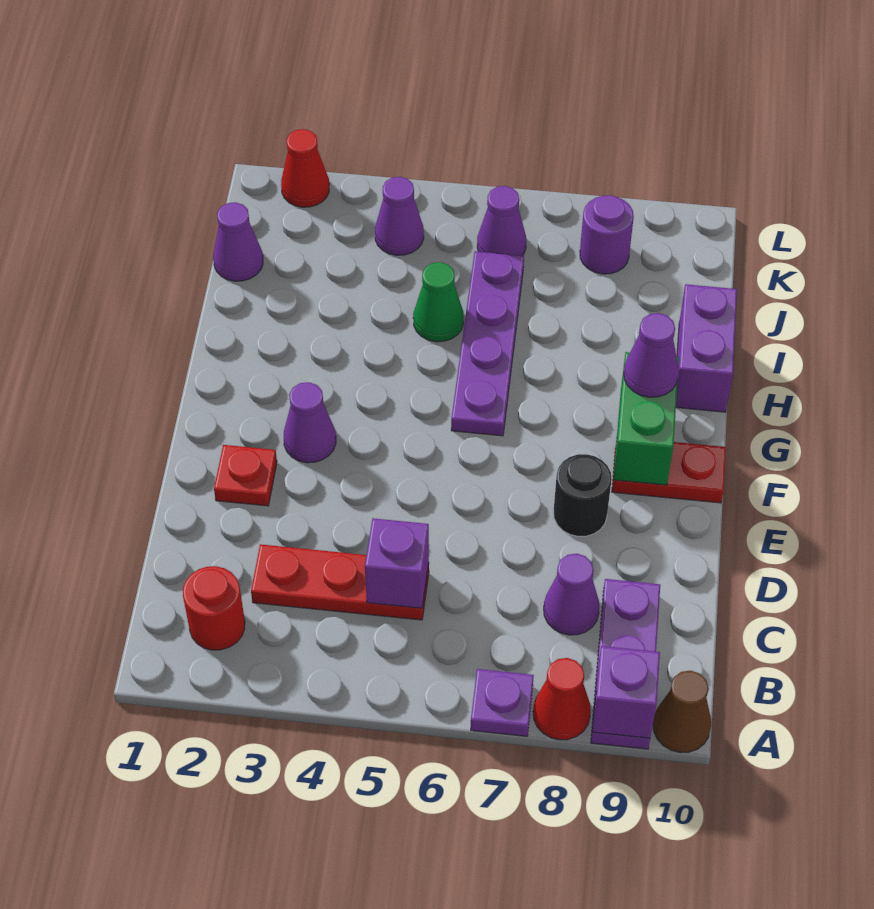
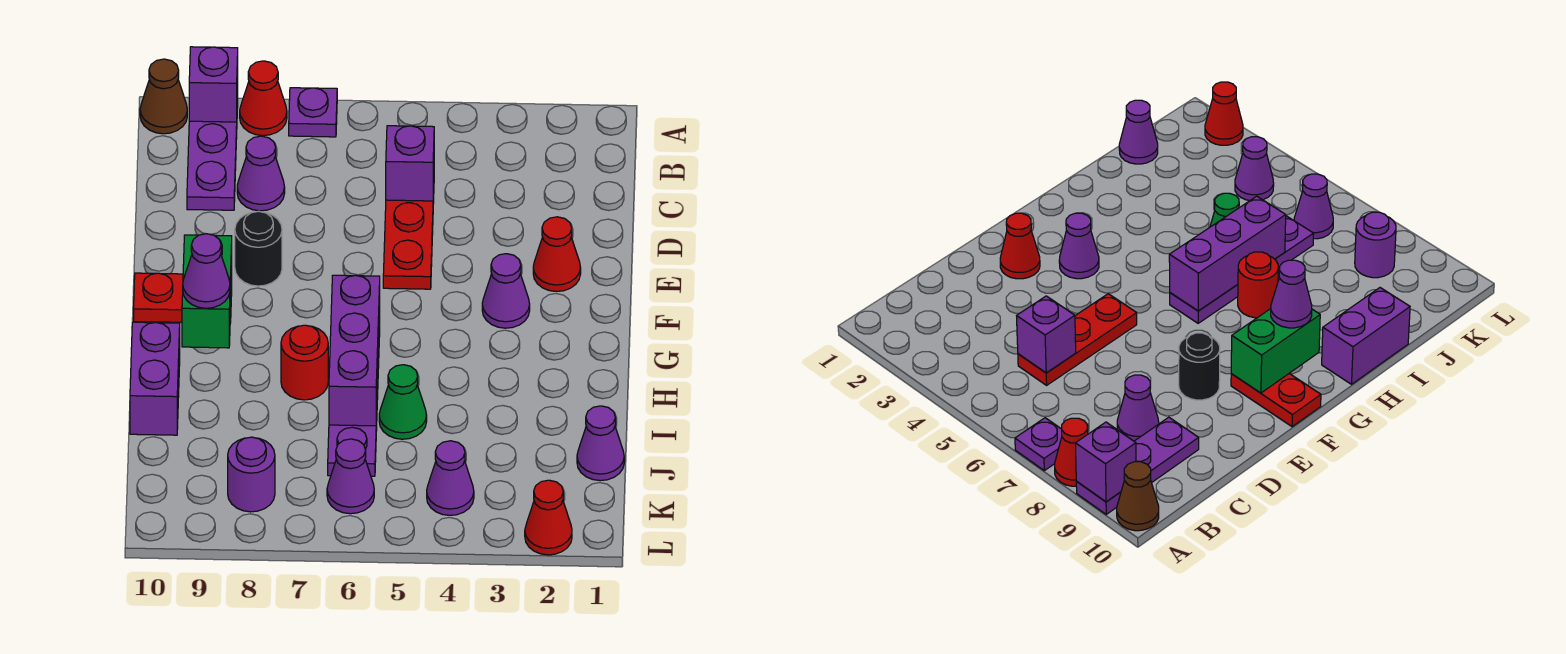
red round brick B2 level 1 -> red round brick H7 level 1
red plate C3:C5 level 1 -> red plate C5:E5 level 1
red plate E2 level 1 -> red cone E2 level 1
none -> purple brick G6:I6 level 2

